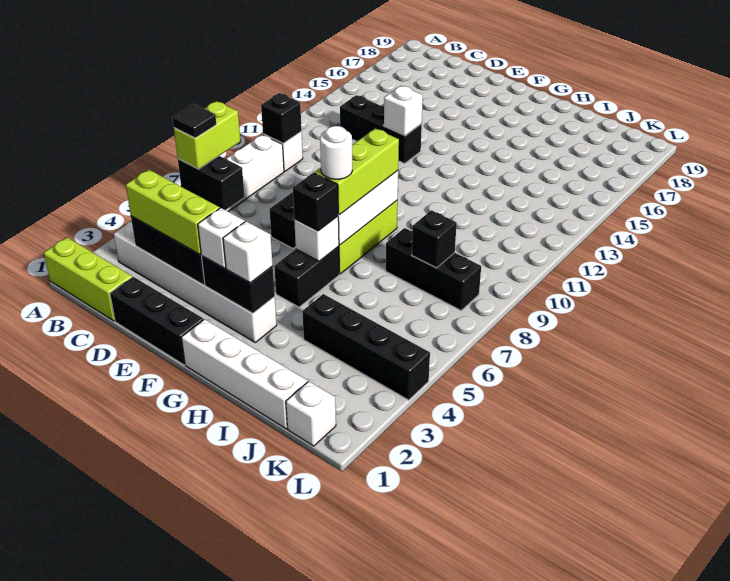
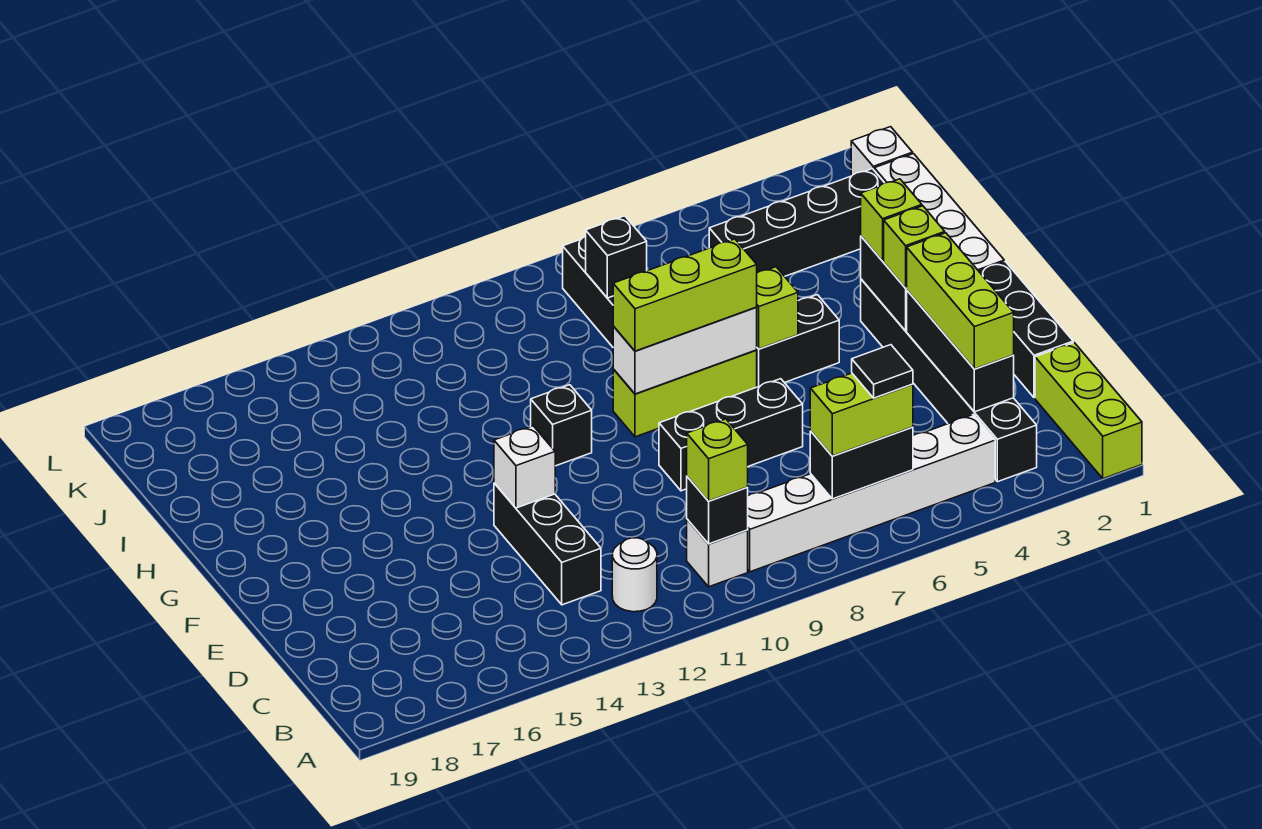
white brick B3:G3 level 1 -> black brick B3:G3 level 1
black brick B6:C6 level 2 -> black brick B6:B7 level 2
none -> lime brick B10 level 3
white brick F3 level 3 -> lime brick F3 level 3
white brick G3 level 3 -> lime brick G3 level 3
white brick G6 level 2 -> lime brick G6 level 2
black brick G6 level 3 -> black brick G11 level 1
white round brick G7 level 4 -> white round brick B12 level 1
black brick I4:L4 level 1 -> black brick J2:J5 level 1

